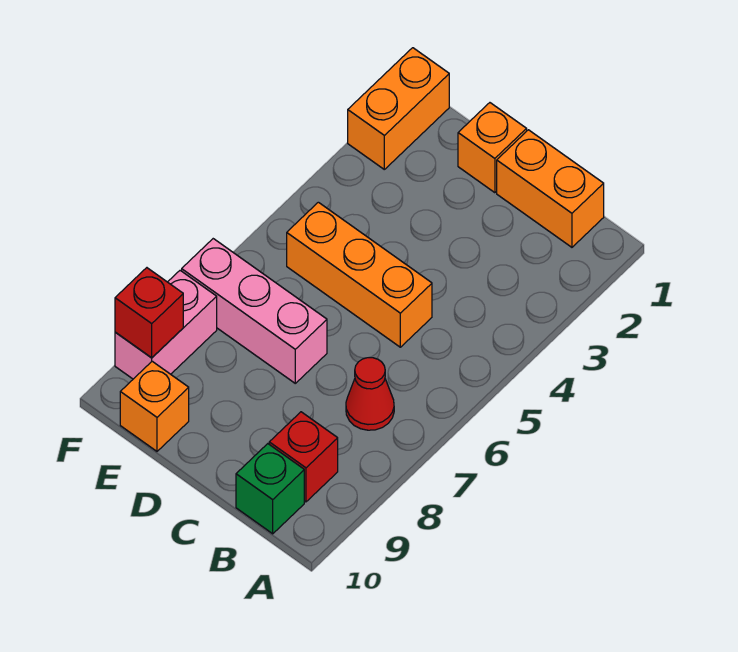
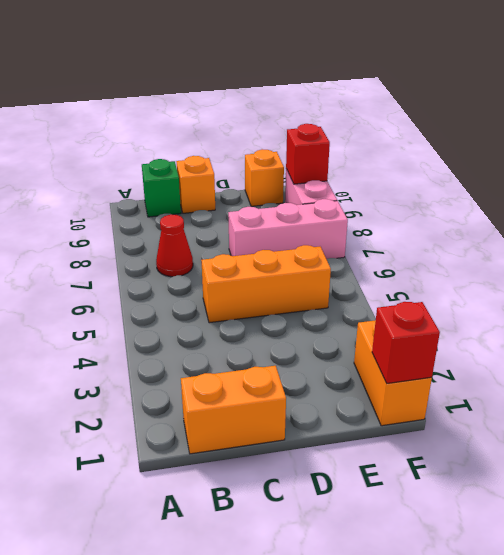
red brick B9 level 1 -> red brick F1 level 2
orange brick D1 level 1 -> orange brick C10 level 1

